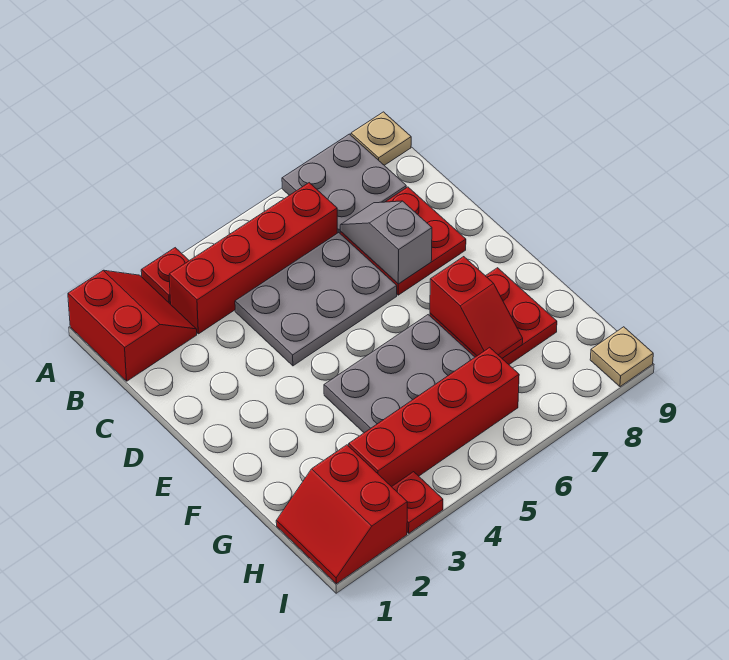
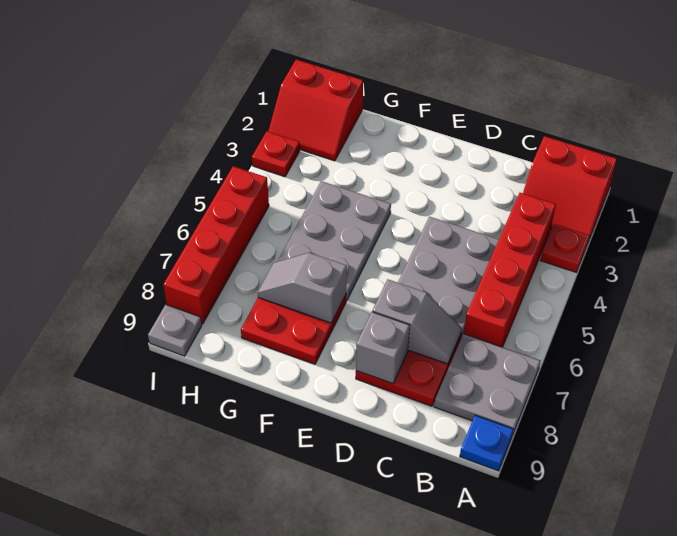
tan plate A9 level 1 -> blue plate A9 level 1
none -> grey brick D8 level 2
red slope F7:G7 level 2 top F -> grey slope F7:G7 level 2 top F
red slope H1:I2 level 1 top 2 -> red slope H1:I2 level 1 top 1
red brick H3:H6 level 1 -> red brick I5:I8 level 1
tan plate I9 level 1 -> grey plate I9 level 1

